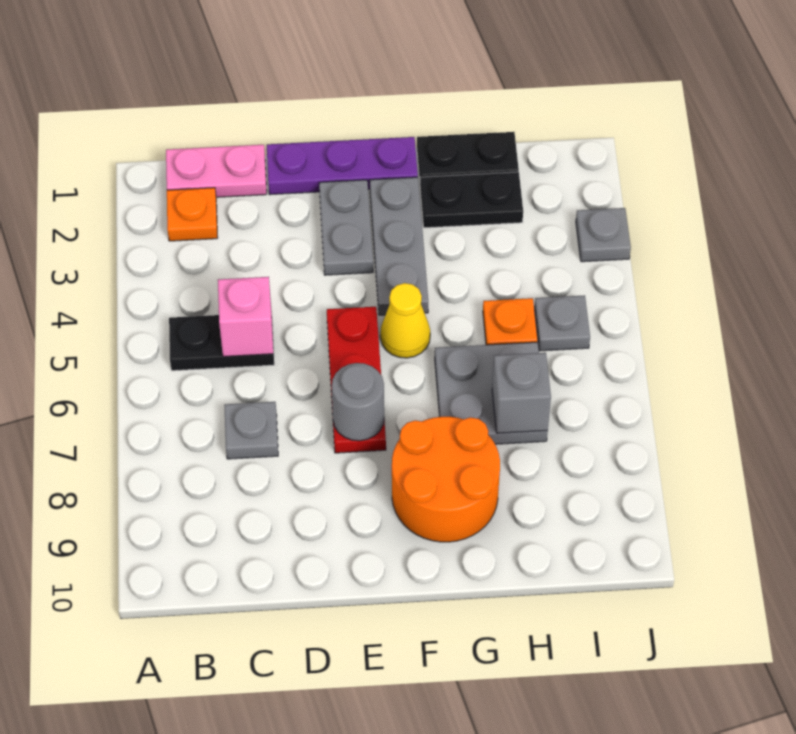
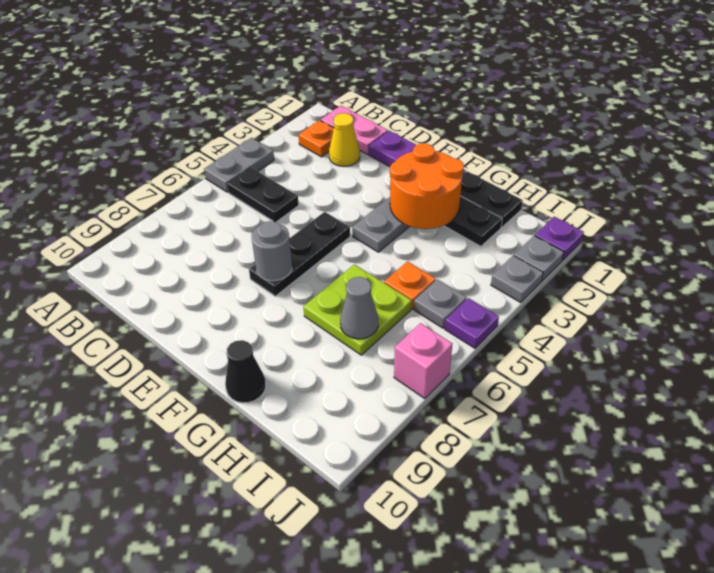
pink brick C5 level 2 -> pink brick J7 level 1
grey plate C7 level 1 -> grey plate J2 level 1
grey plate E2:E3 level 1 -> grey plate A4:A5 level 1
red plate E5:E7 level 1 -> black plate E5:E7 level 1
yellow cone F5 level 1 -> yellow cone C2 level 1
orange round brick F8:G9 level 1 -> orange round brick F2:G3 level 2
grey plate G6:H7 level 1 -> lime plate G6:H7 level 1
none -> black cone G10 level 1
grey brick H7 level 2 -> grey cone H7 level 2
none -> purple plate J1 level 1
none -> purple plate J5 level 1

